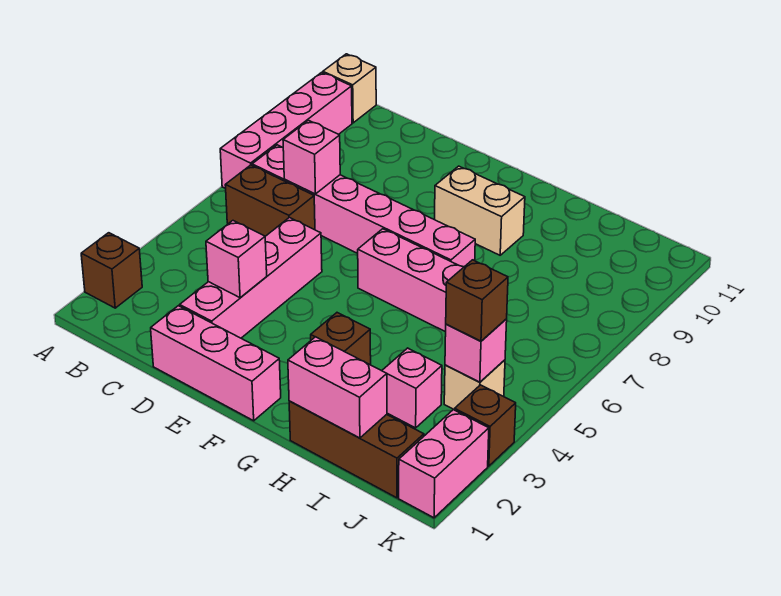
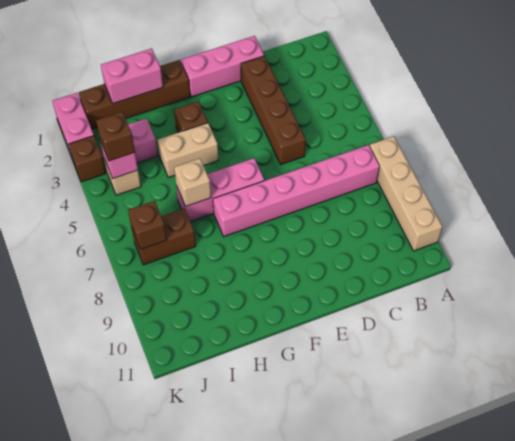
brown brick A2 level 1 -> brown brick J7 level 2
pink brick A7:A10 level 1 -> tan brick A7:A10 level 1
tan brick A11 level 1 -> tan brick H6 level 2
brown brick B6:C6 level 1 -> brown brick I7:J7 level 1
pink brick C7 level 2 -> none
pink brick D2:D5 level 1 -> brown brick D2:D5 level 1
pink brick D3 level 2 -> none
tan brick F9:G9 level 1 -> tan brick G4:H4 level 1
brown brick H1:J1 level 1 -> brown brick G1:J1 level 1

